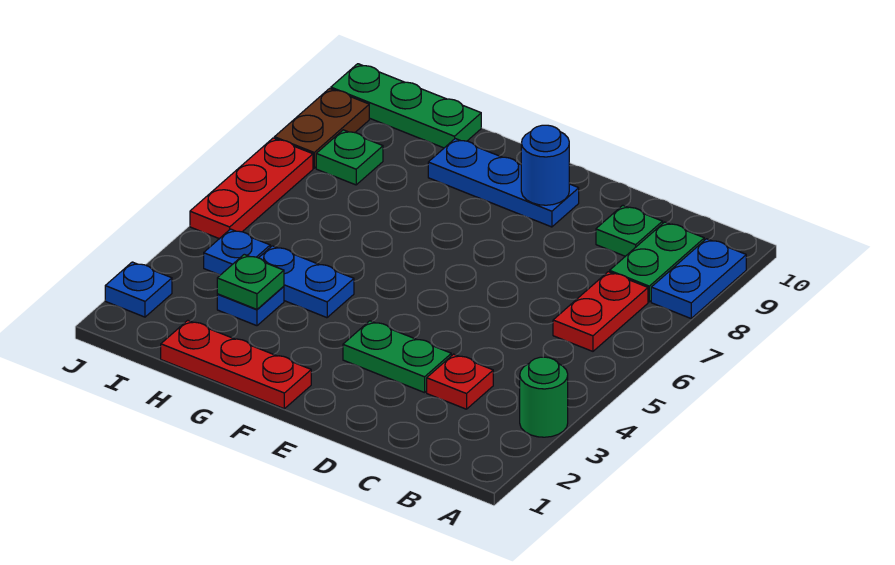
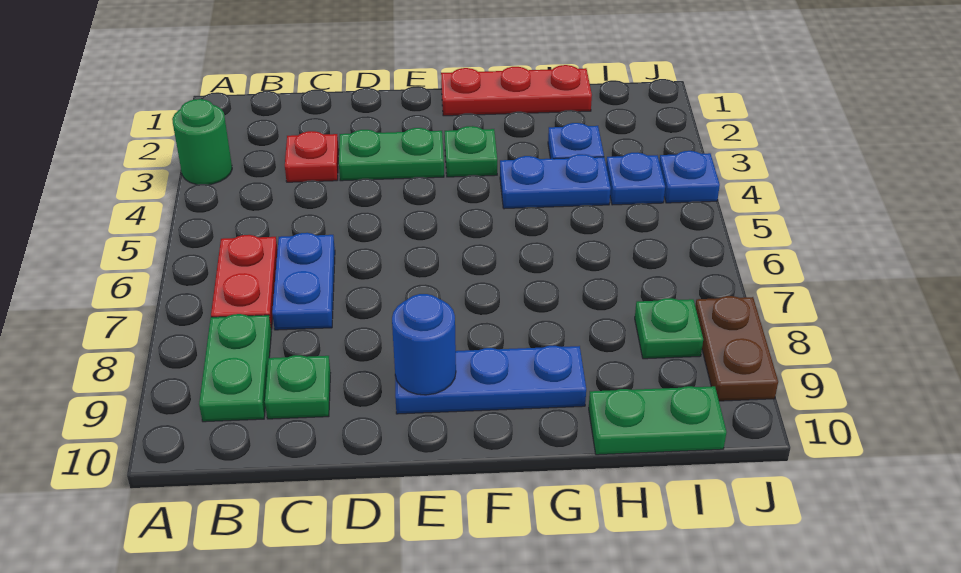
blue plate A8:A9 level 1 -> blue plate C6:C7 level 1
green plate H3 level 2 -> green plate F3 level 1
green plate H10:J10 level 1 -> green plate H10:I10 level 1
blue plate J2 level 1 -> blue plate J4 level 1
red plate J5:J7 level 1 -> none

